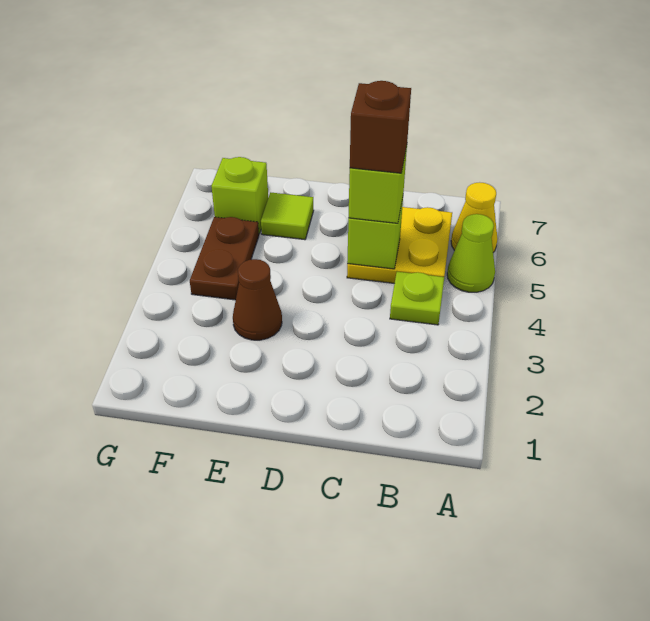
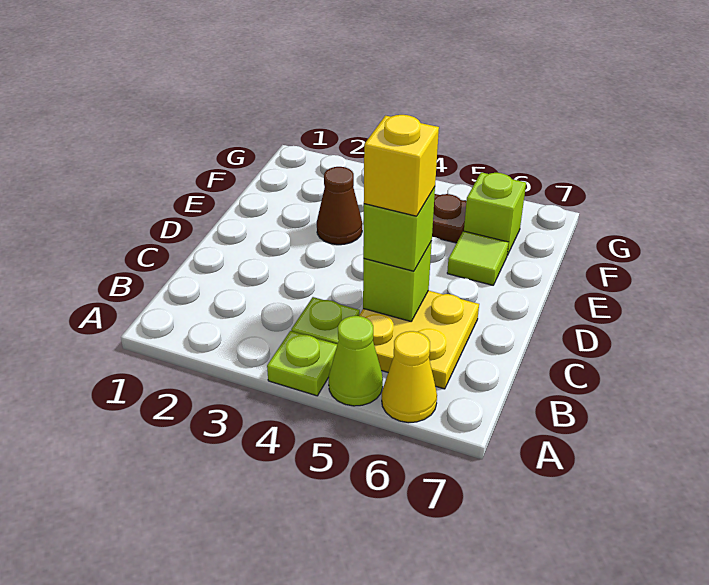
none -> lime plate A4 level 1
brown brick C5 level 4 -> yellow brick C5 level 4

